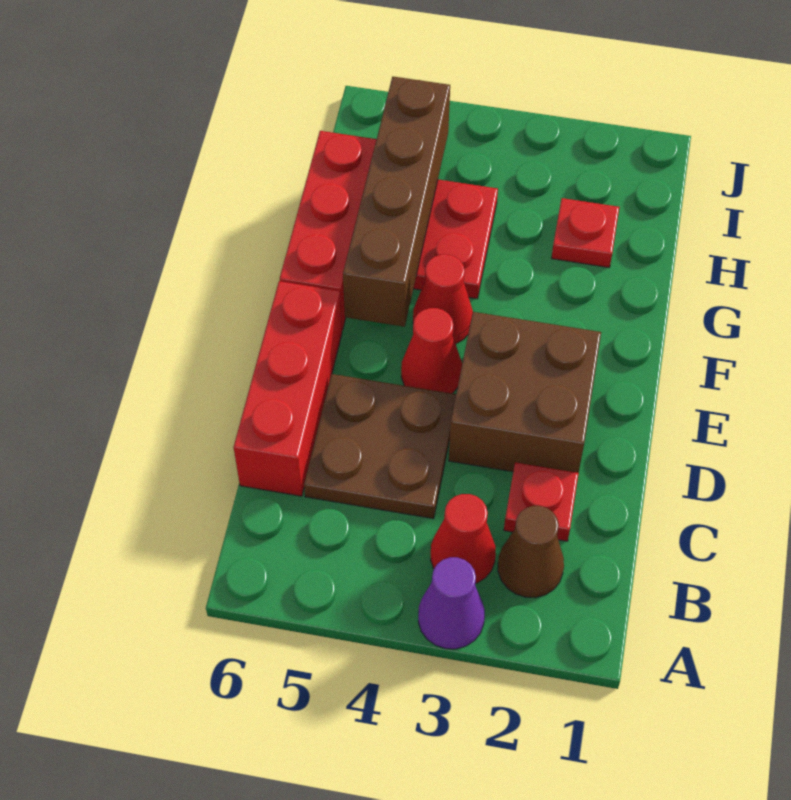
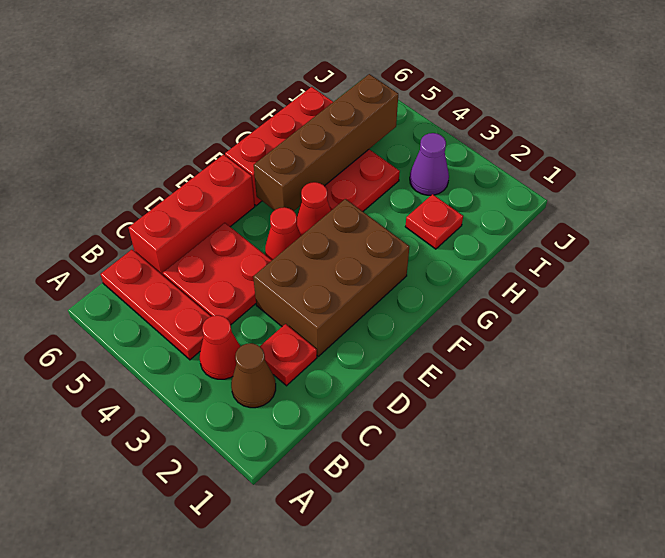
purple cone A3 level 1 -> purple cone I3 level 1
none -> red plate B4:B6 level 1
brown plate C4:D5 level 1 -> red plate C4:D5 level 1
brown brick D2:E3 level 1 -> brown brick D2:F3 level 1

